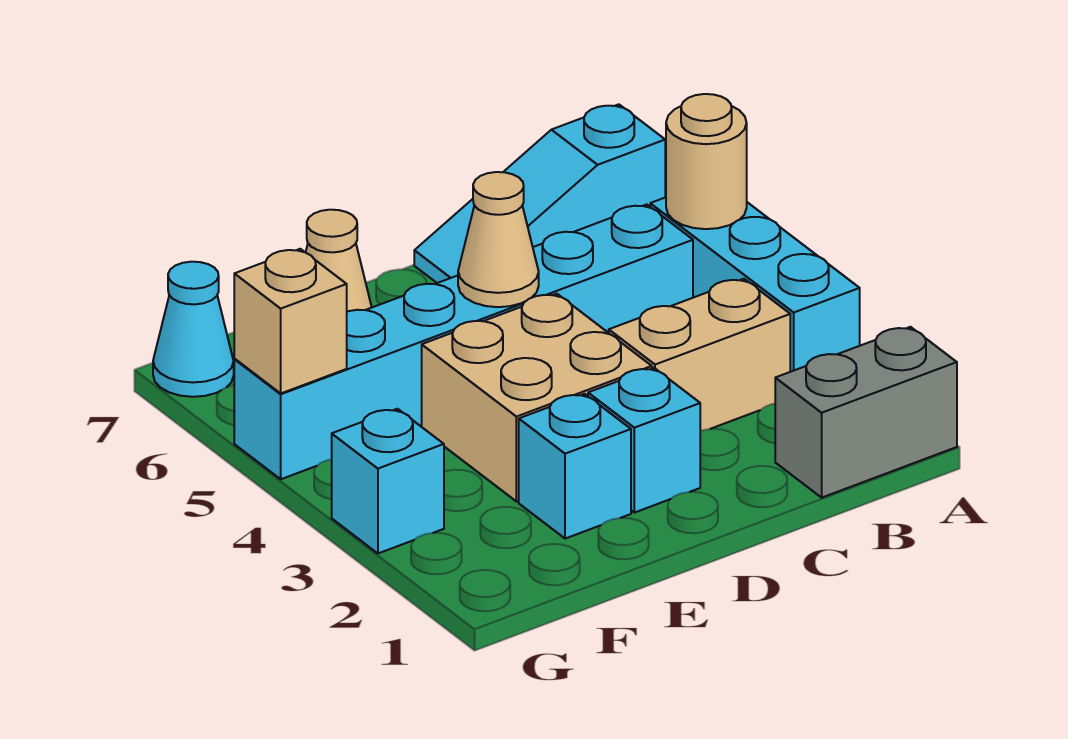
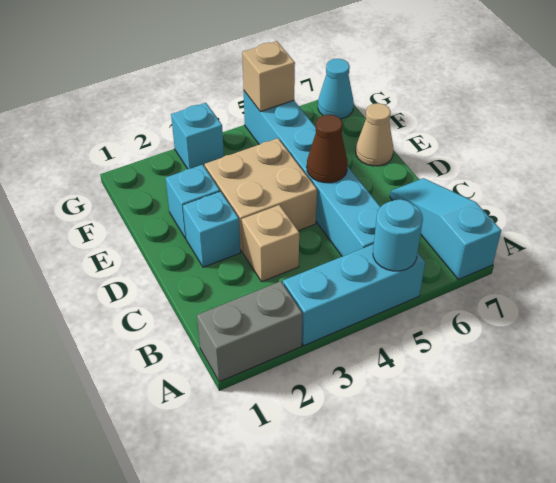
grey brick A1:B1 level 1 -> grey brick A1:A2 level 1
tan round brick A5 level 2 -> cyan round brick A5 level 2
tan brick B3:C3 level 1 -> tan brick C3 level 1
tan cone D5 level 2 -> brown cone D5 level 2

